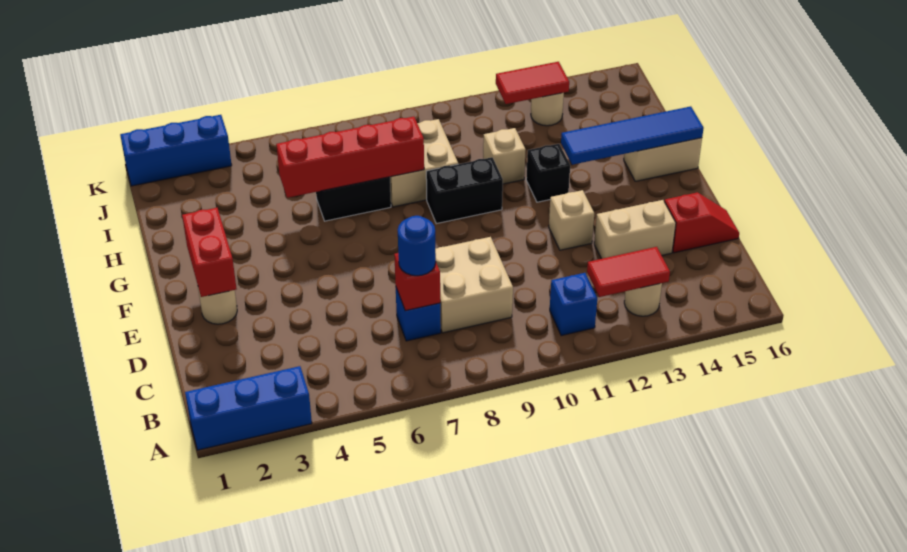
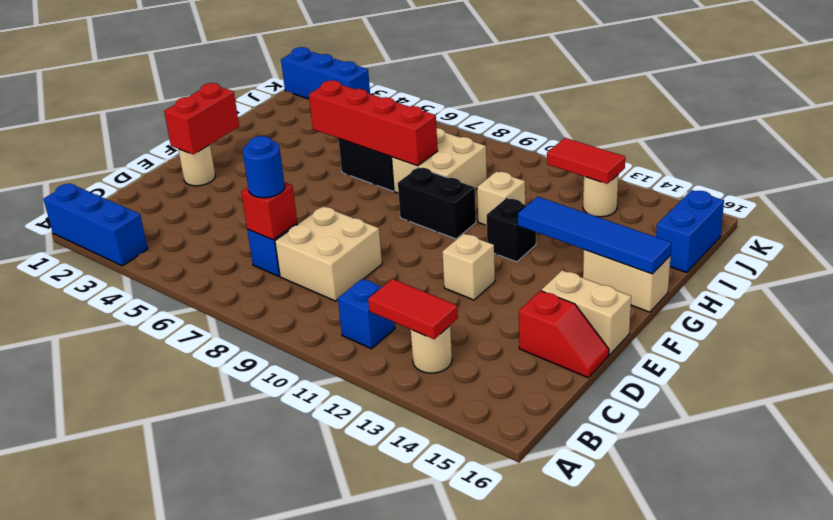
tan brick D13:D14 level 1 -> tan brick E15:E16 level 1
none -> blue brick I16:J16 level 1

